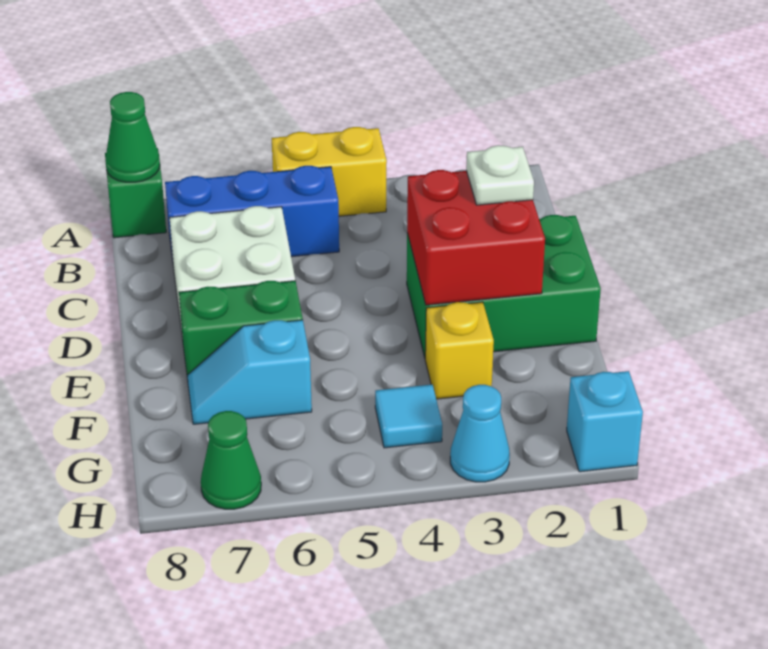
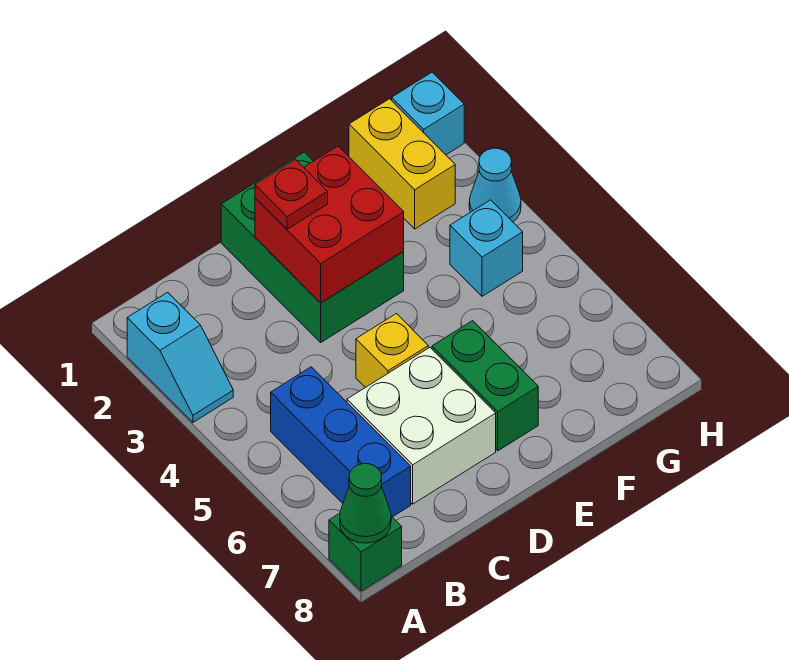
yellow brick A4:A5 level 1 -> yellow brick G1:G2 level 1
white plate D2 level 3 -> red plate D2 level 3
yellow brick F3 level 1 -> yellow brick D5 level 1
cyan slope F6:F7 level 1 top 6 -> cyan slope A2:A3 level 1 top 2
cyan tile G4 level 1 -> cyan brick G4 level 1
green cone H7 level 1 -> none

